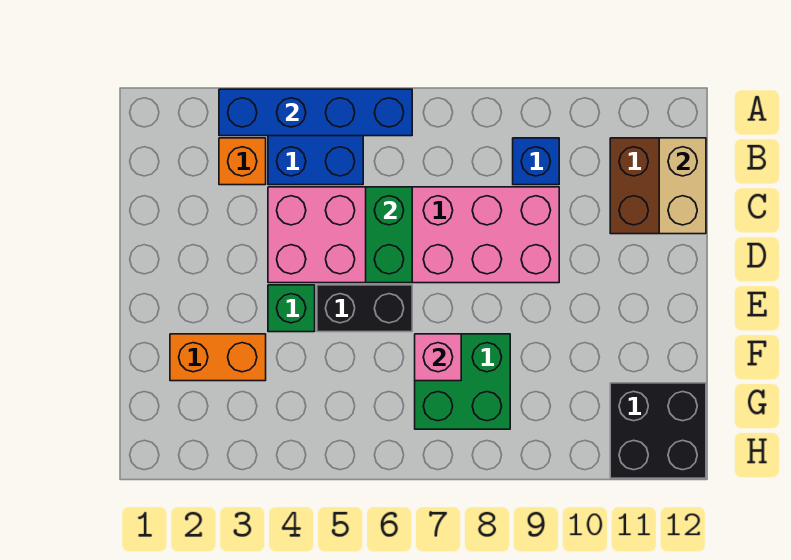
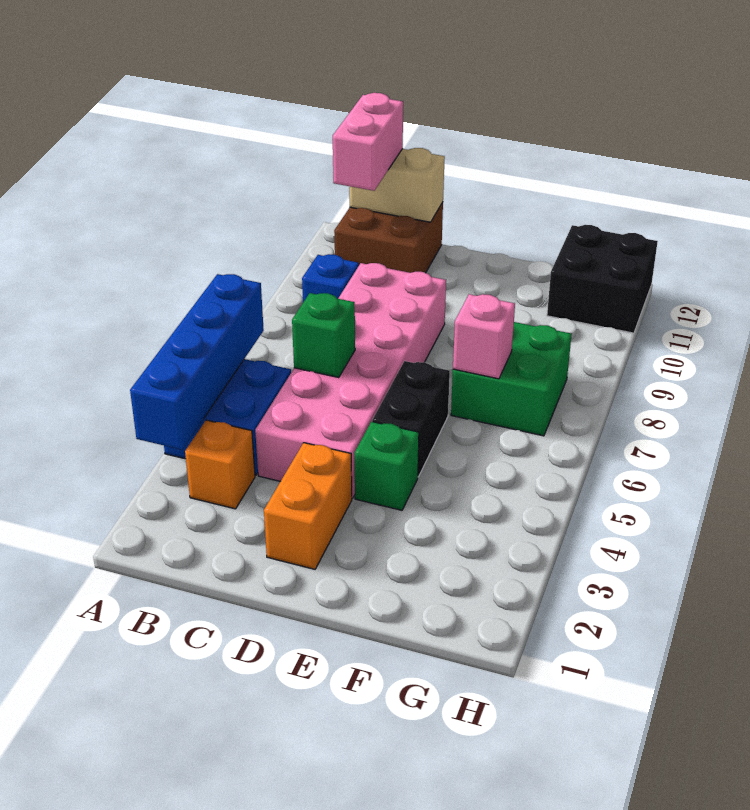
none -> pink brick B11:B12 level 3
green brick C6:D6 level 2 -> green brick C6 level 2
orange brick F2:F3 level 1 -> orange brick D2:D3 level 1

